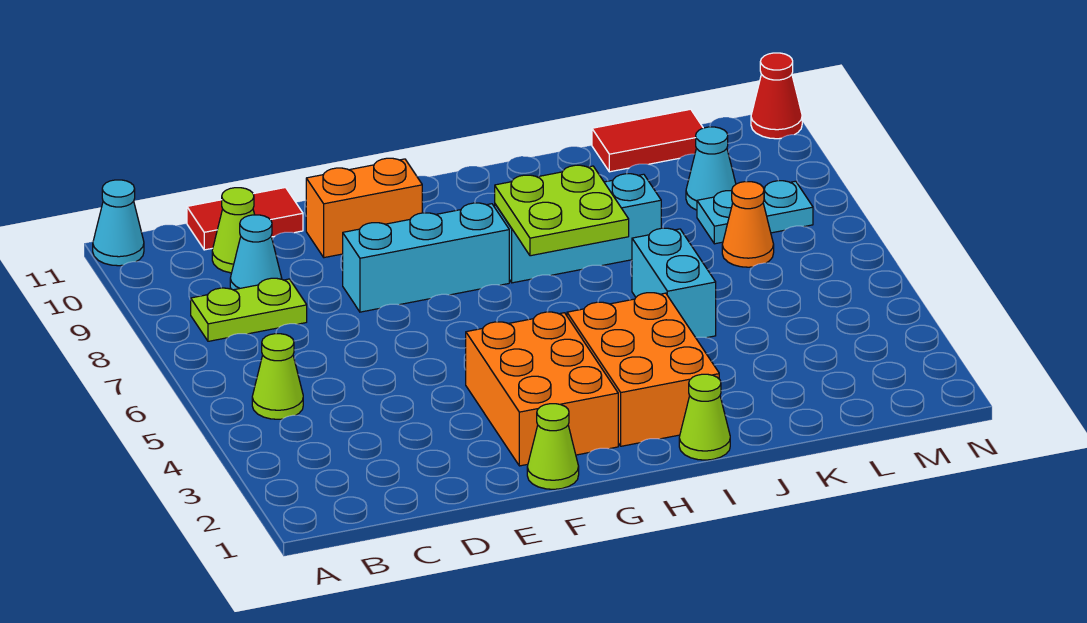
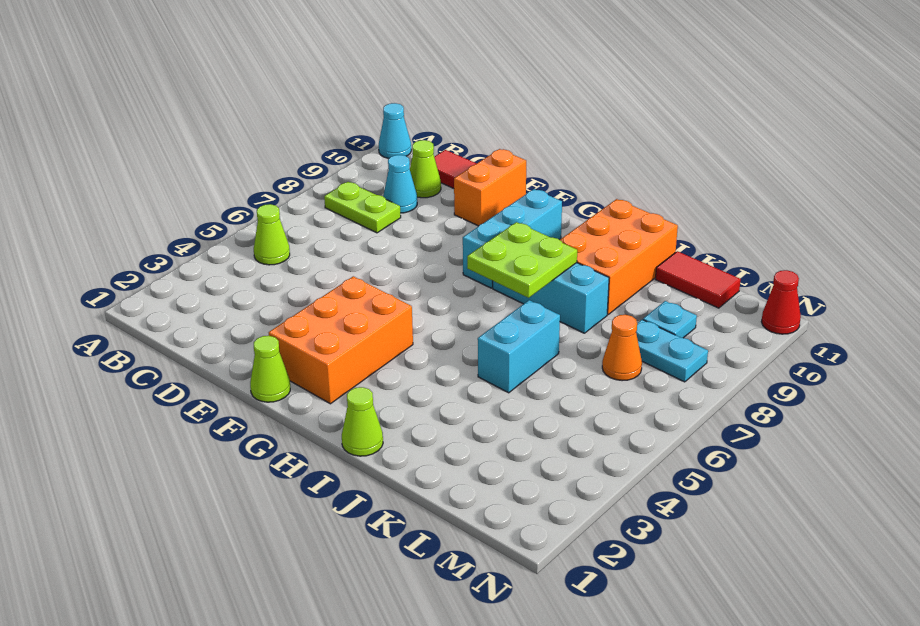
cyan brick E8:G8 level 1 -> cyan brick G8:G10 level 1
orange brick E10:F10 level 1 -> orange brick E10:E11 level 1
orange brick H2:I4 level 1 -> orange brick I9:J11 level 1
cyan cone L9 level 1 -> cyan plate L9 level 1

